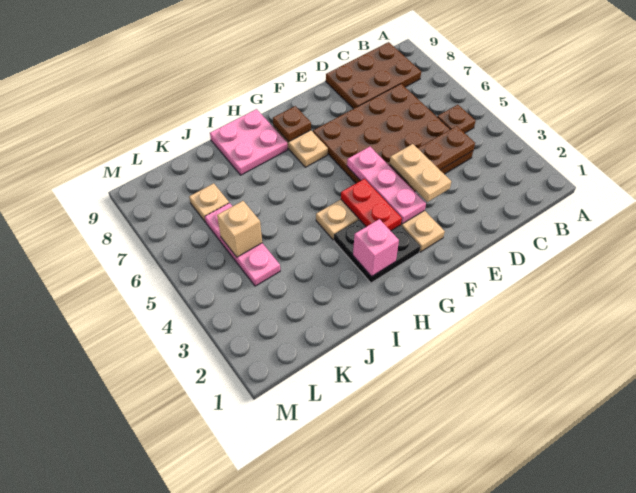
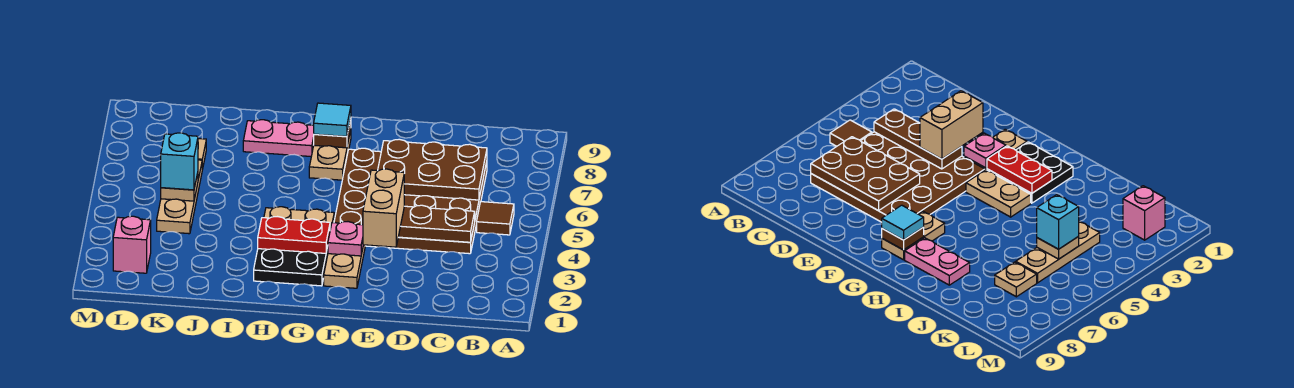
brown plate B5 level 1 -> brown tile B5 level 1
brown plate B8:D9 level 1 -> brown plate C6:E7 level 2
tan plate E3:E4 level 3 -> tan brick E3:E4 level 3
pink plate F3:F5 level 2 -> pink plate F3 level 2
red plate G3:G4 level 2 -> red plate G3:H3 level 2
none -> cyan tile G8 level 3
pink brick H2 level 2 -> pink brick L2 level 1
pink plate H8:I9 level 1 -> pink plate H8:I8 level 1
pink plate K4:K6 level 1 -> tan plate K4:K6 level 1
tan brick K5 level 2 -> tan plate K5 level 2
none -> cyan brick K5 level 3

